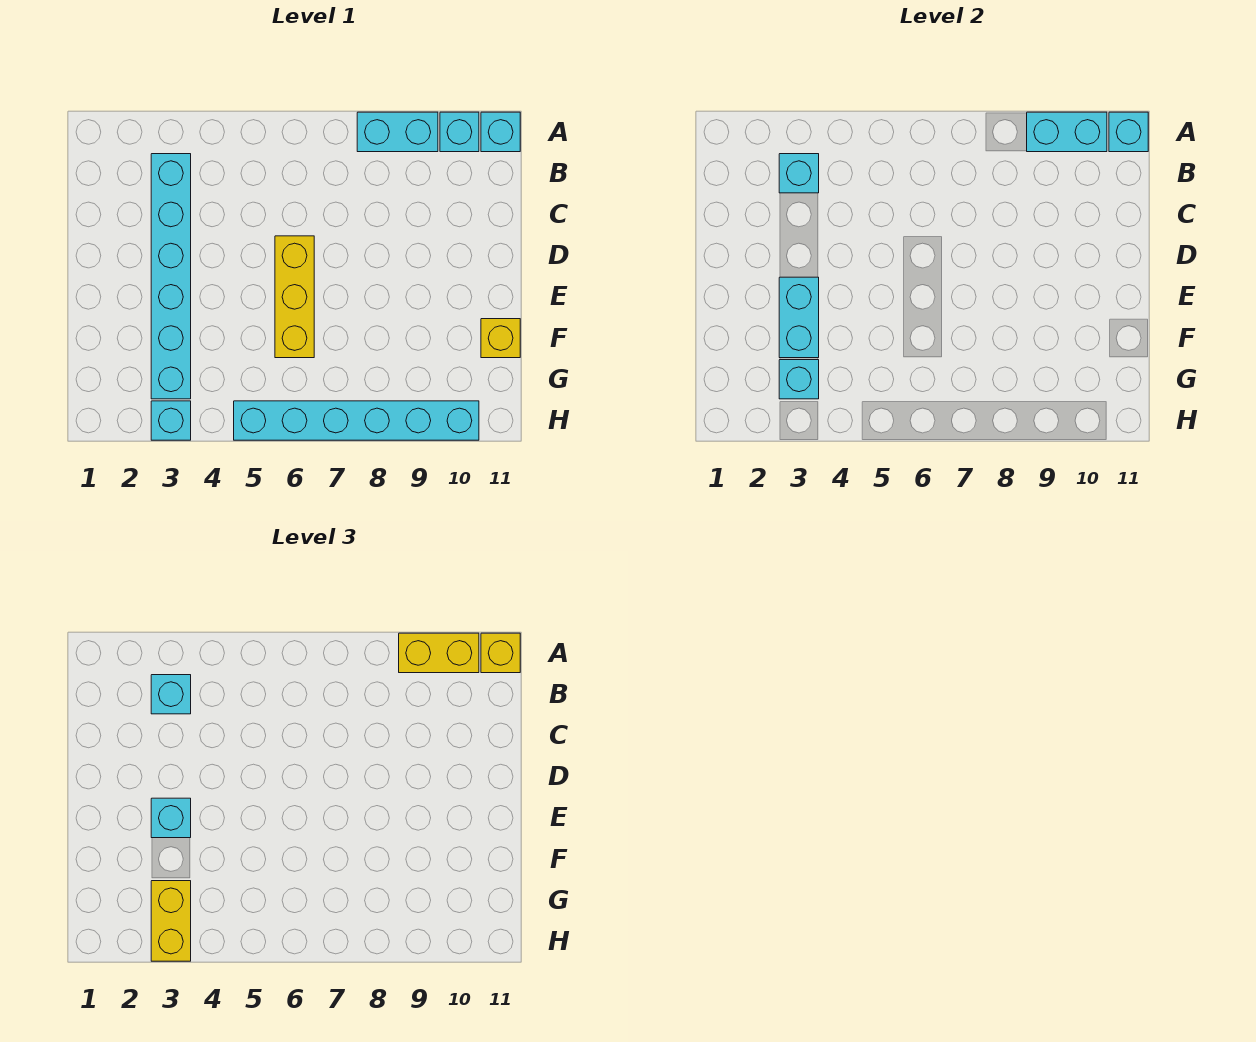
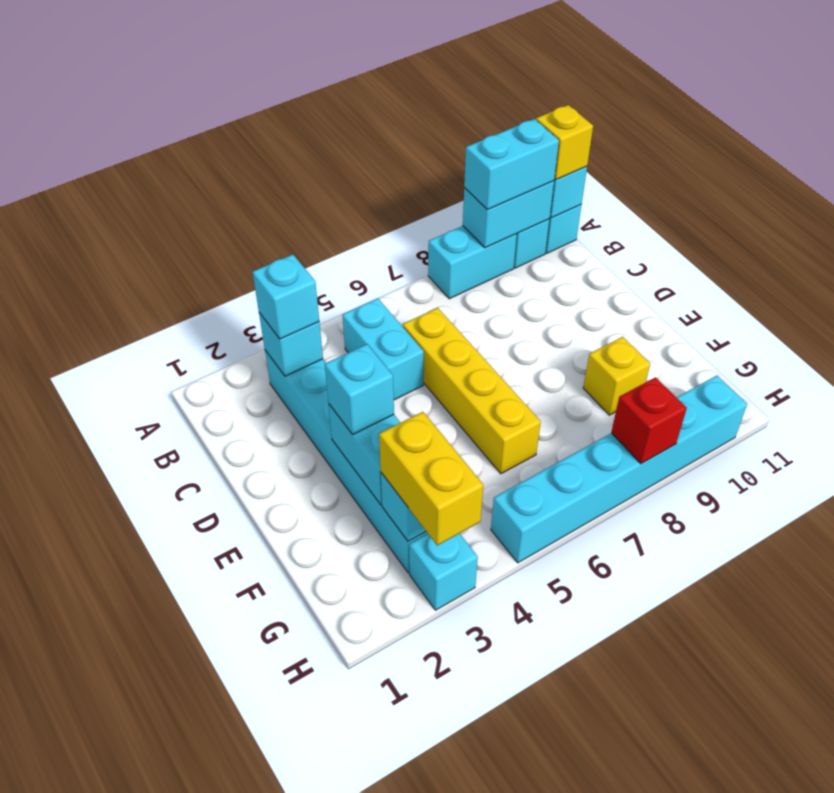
yellow brick A9:A10 level 3 -> cyan brick A9:A10 level 3
none -> cyan brick B5:C5 level 1
yellow brick D6:F6 level 1 -> yellow brick C6:F6 level 1
yellow brick F11 level 1 -> yellow brick F9 level 1
none -> red brick H8 level 2

